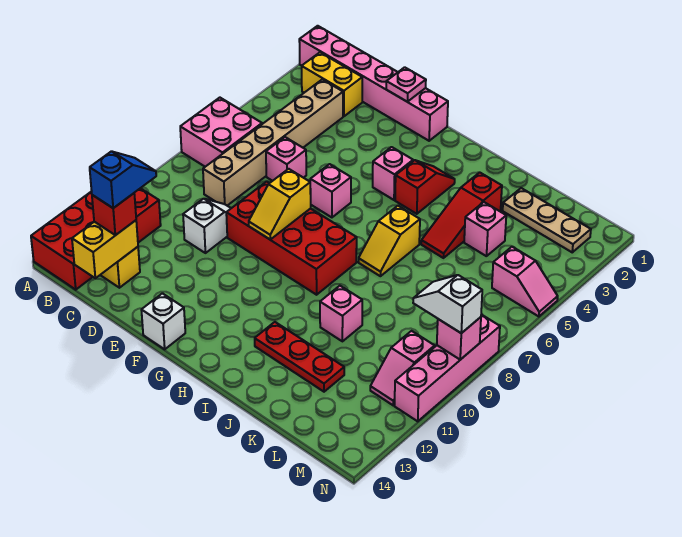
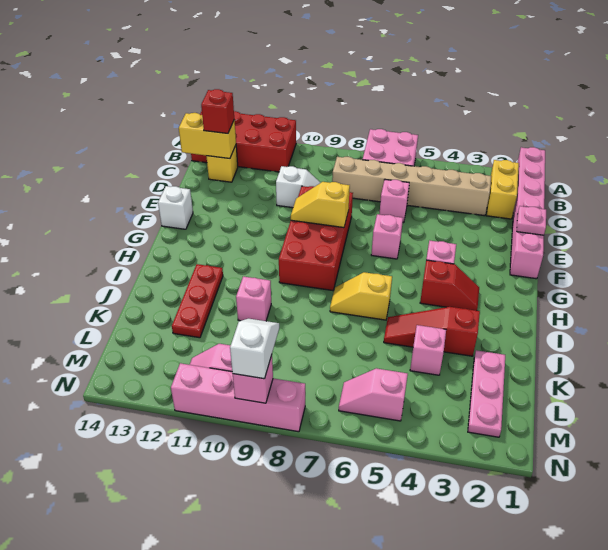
blue slope C12:C13 level 4 top 13 -> none
tan plate K2:M2 level 1 -> pink plate K2:M2 level 1
pink slope M5:N5 level 1 top M -> pink slope M5:M6 level 1 top 5

